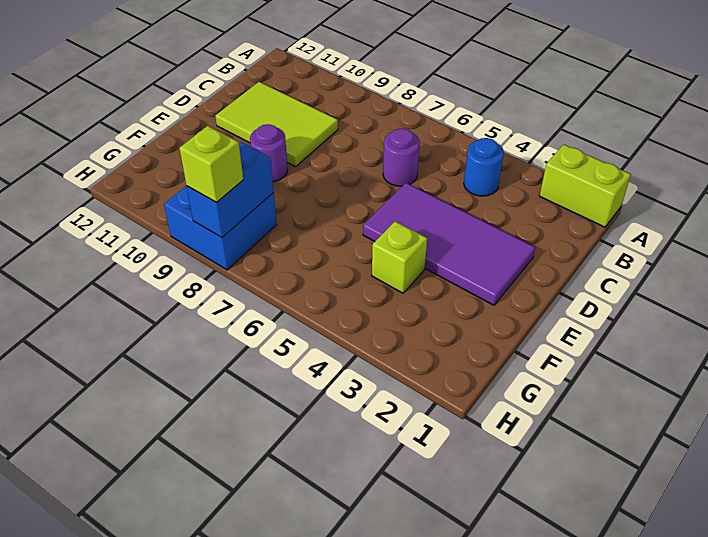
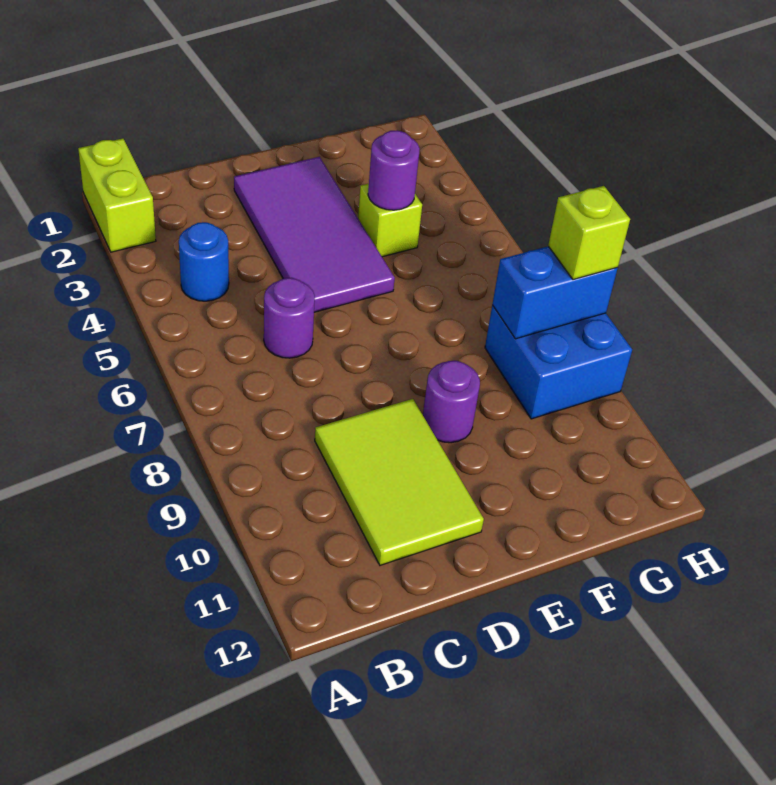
none -> purple round brick F4 level 2

